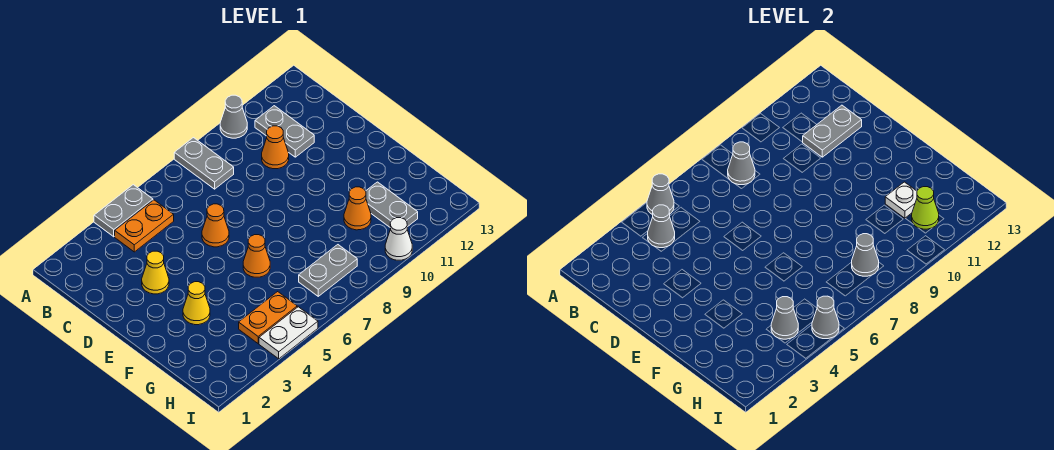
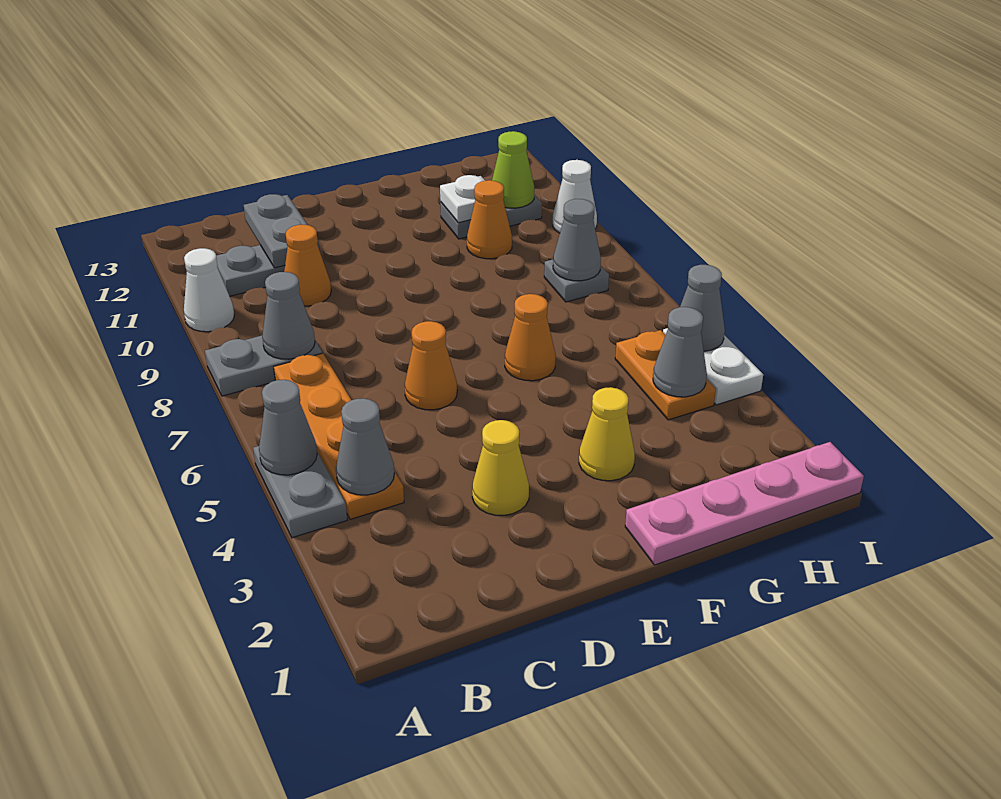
grey cone A10 level 1 -> white cone A10 level 1
orange plate B4:B5 level 1 -> orange plate B4:B7 level 1
none -> pink plate F1:I1 level 1
grey plate H7:H8 level 1 -> grey plate H8 level 1

